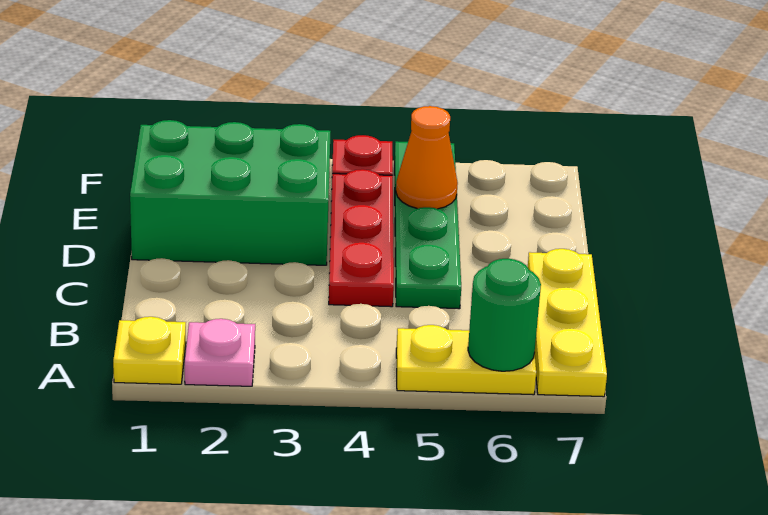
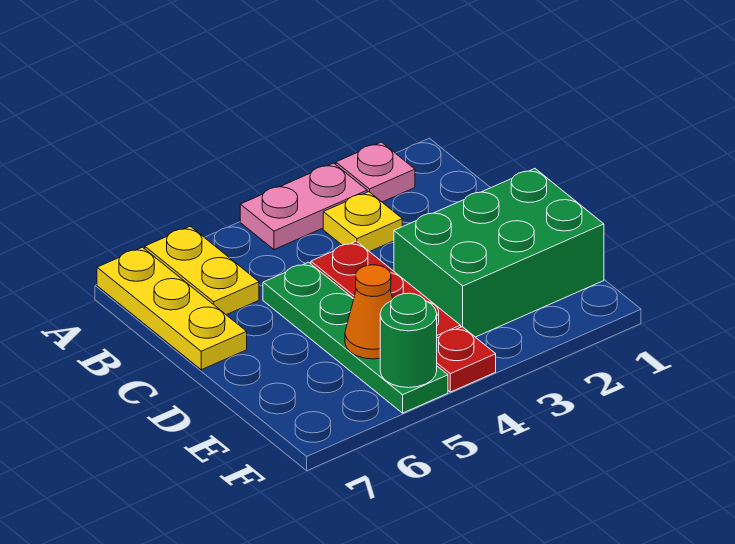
yellow plate A1 level 1 -> yellow plate B3 level 1
none -> pink plate A3:A4 level 1
yellow plate A5:A6 level 1 -> yellow plate A6:B6 level 1
green round brick A6 level 2 -> green round brick F5 level 2

